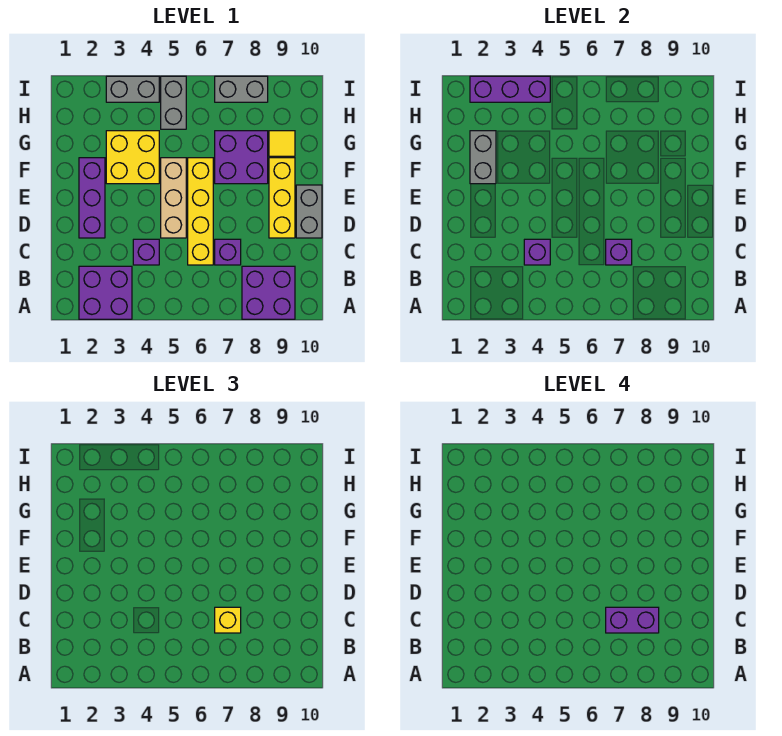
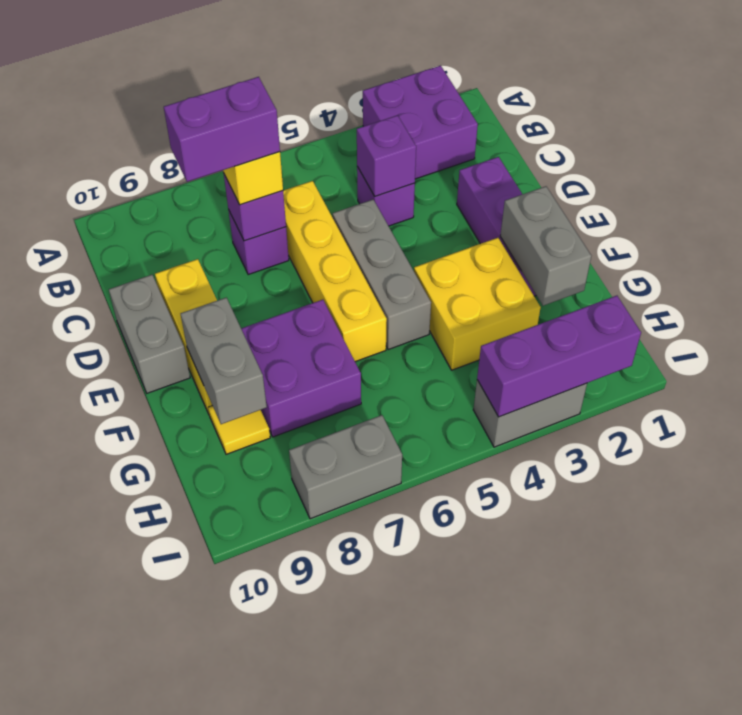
purple brick A8:B9 level 1 -> none
tan brick D5:F5 level 1 -> grey brick D5:F5 level 1
grey brick H5:I5 level 1 -> grey brick F9:G9 level 2

